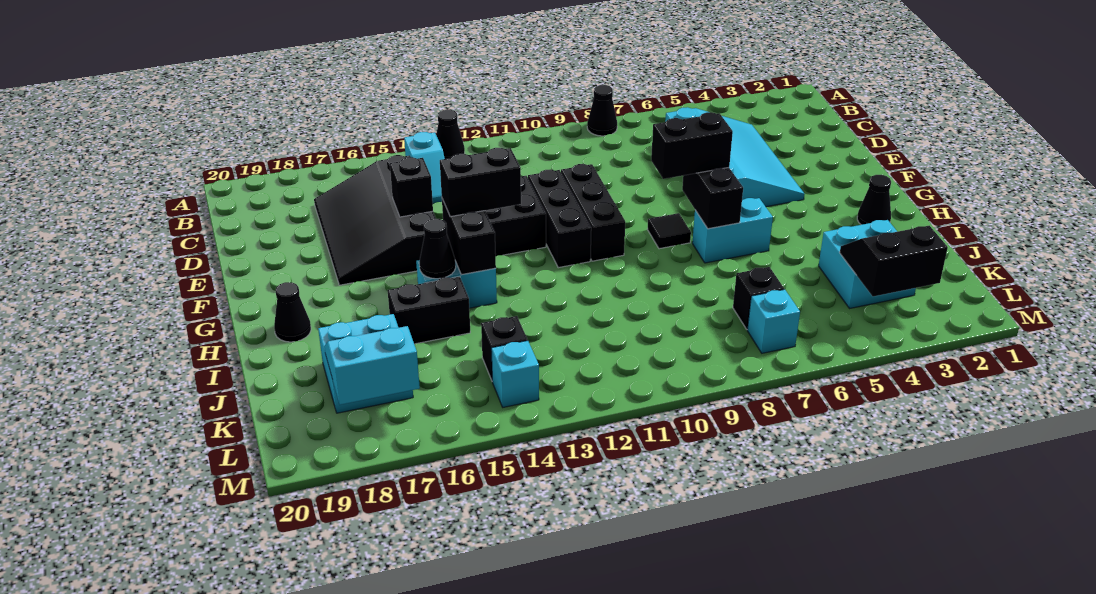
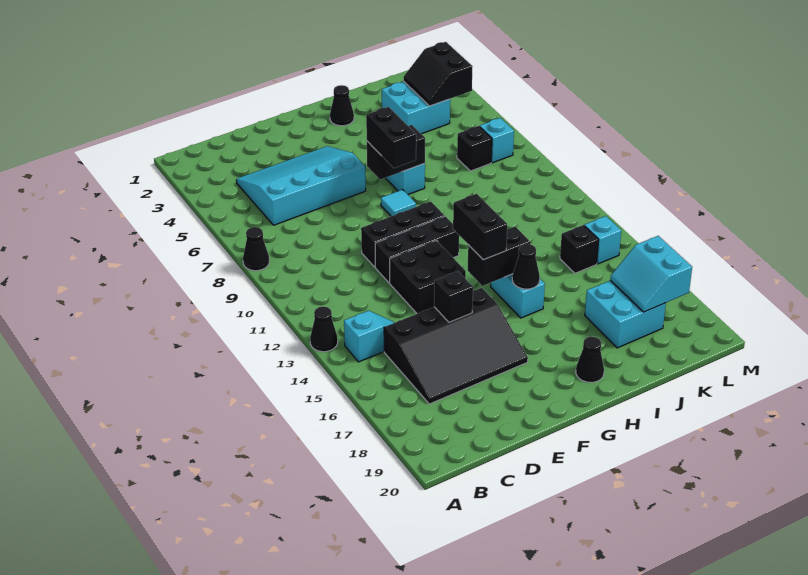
black tile G8 level 1 -> cyan tile G8 level 1
black brick I15:I16 level 1 -> none

